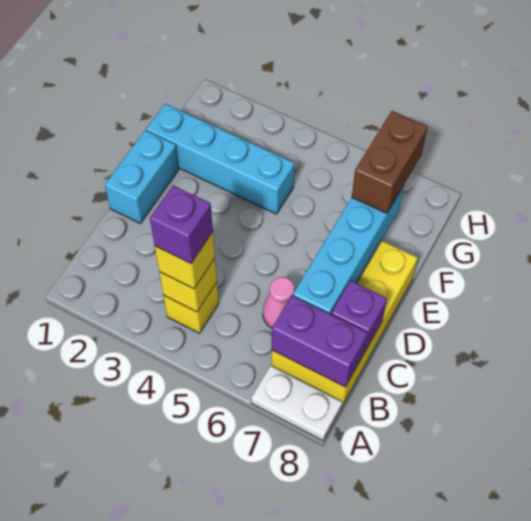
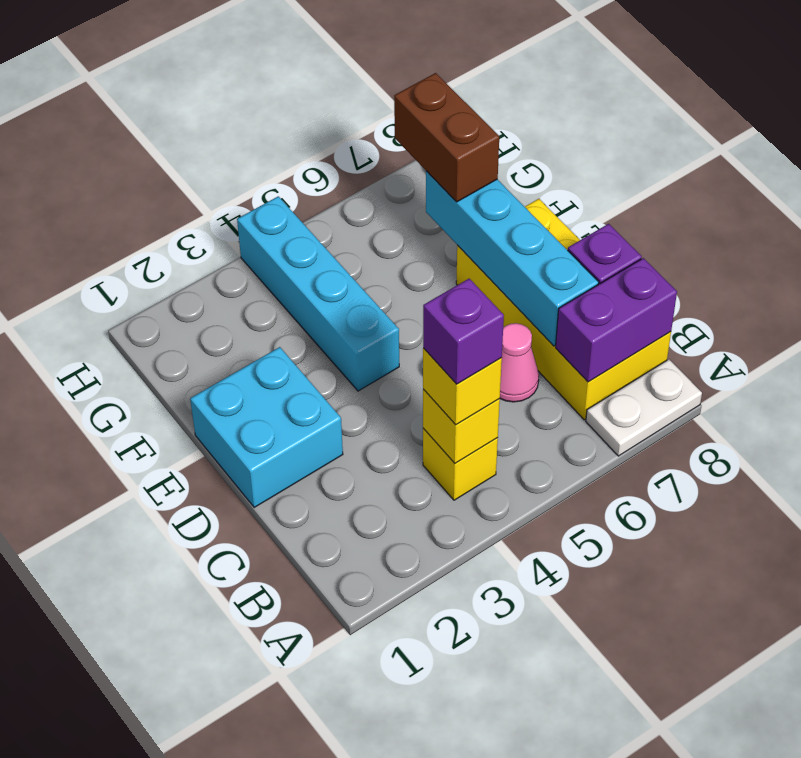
cyan brick D1:E1 level 1 -> cyan brick D1:E2 level 1
cyan brick F1:F4 level 1 -> cyan brick E4:H4 level 1

